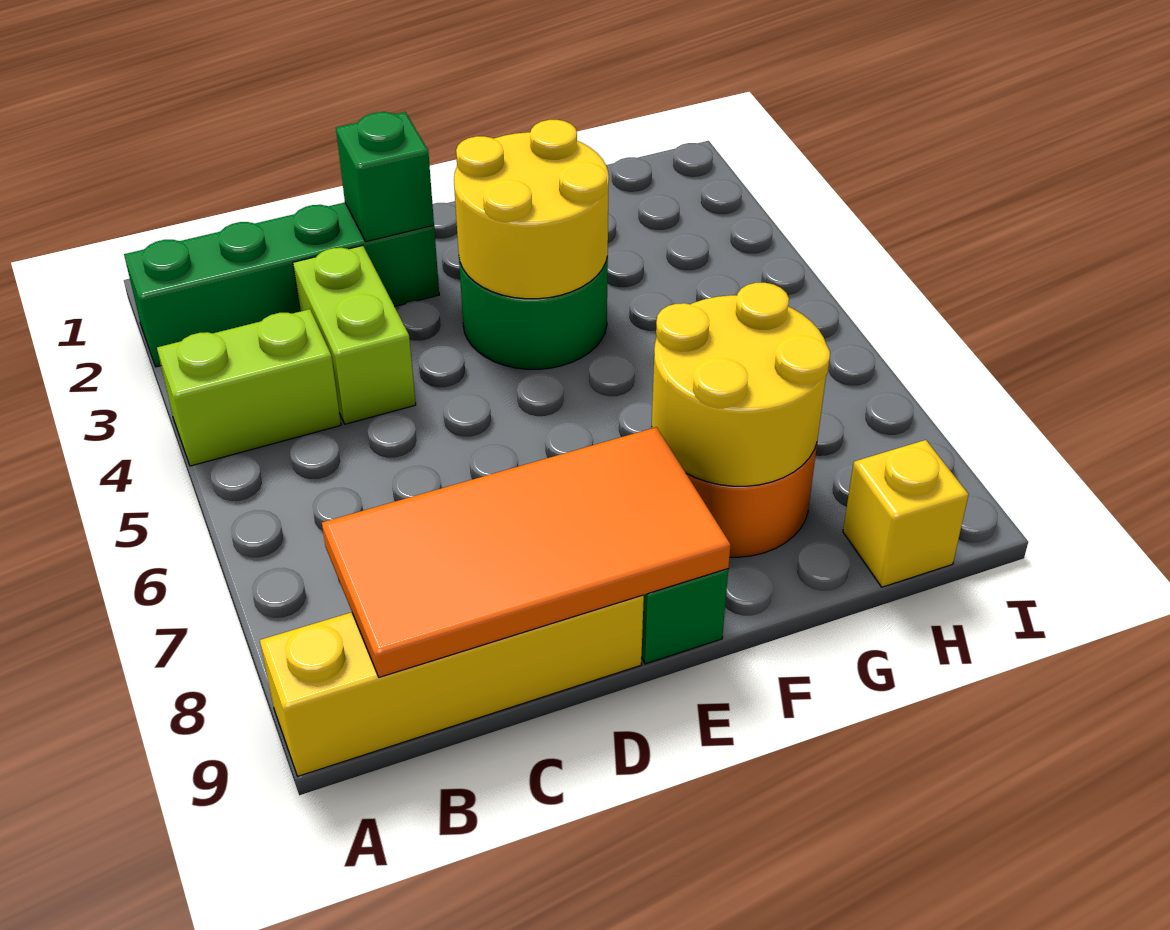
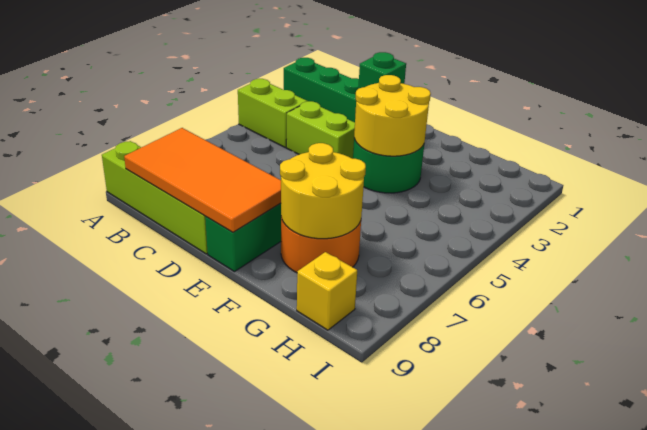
yellow brick A9:D9 level 1 -> lime brick A9:D9 level 1
lime brick C3:C4 level 1 -> lime brick C4:D4 level 1

